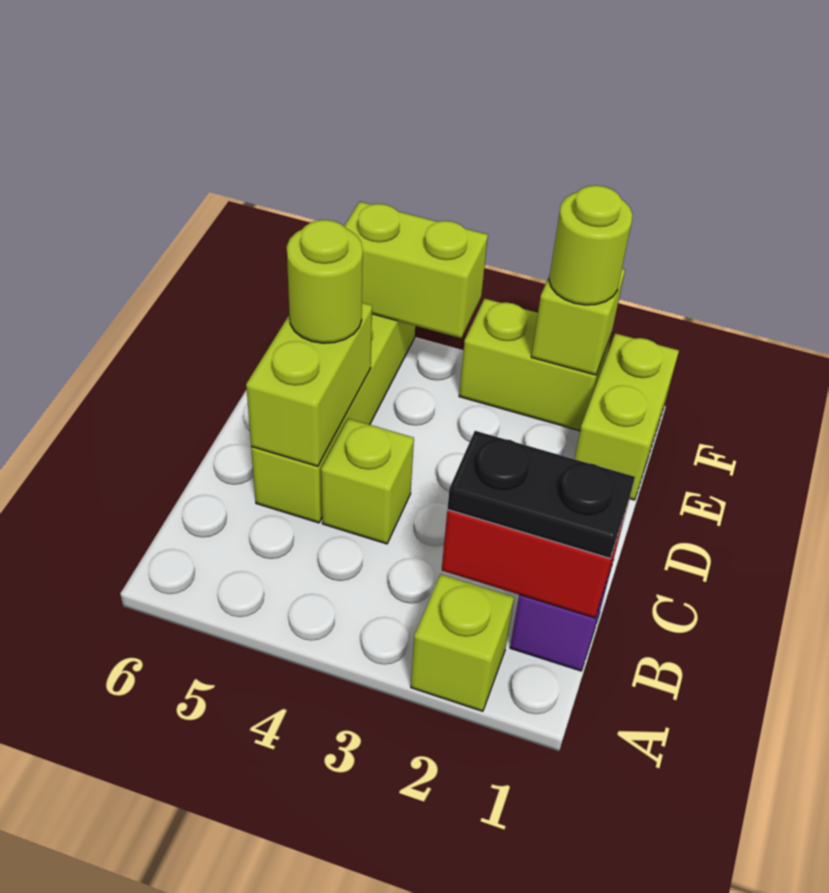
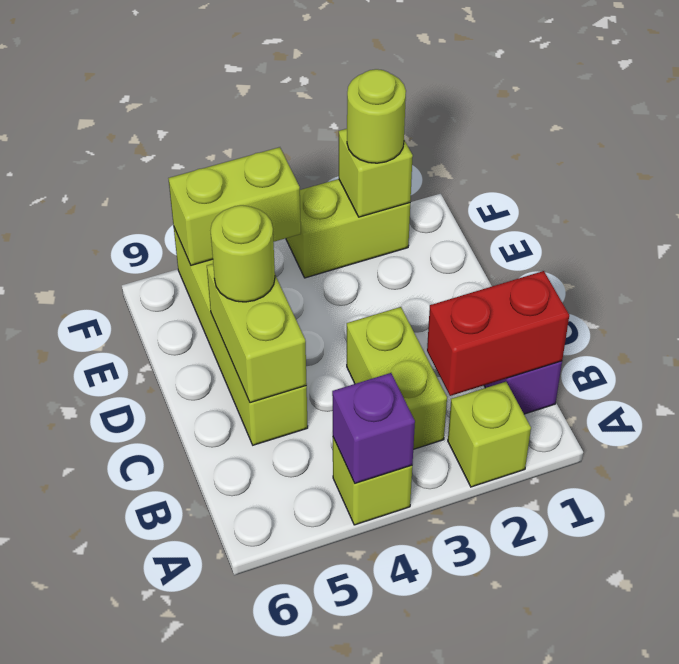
none -> purple brick A4 level 2
black plate B1:B2 level 3 -> none
lime brick C4 level 1 -> lime brick A4 level 1
lime brick E1:F1 level 1 -> lime brick B3:C3 level 1

